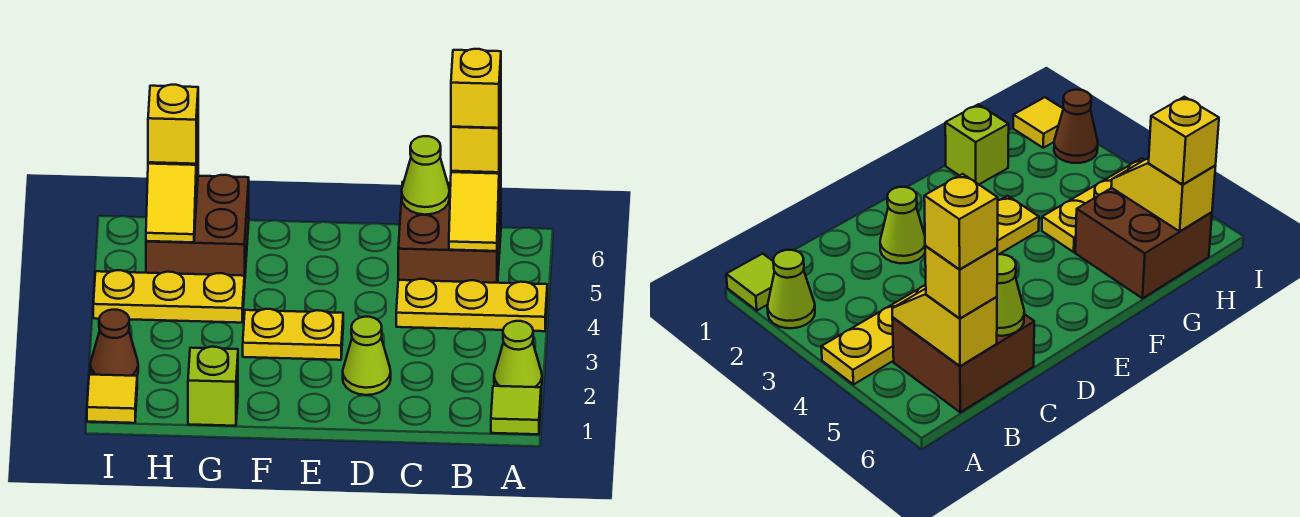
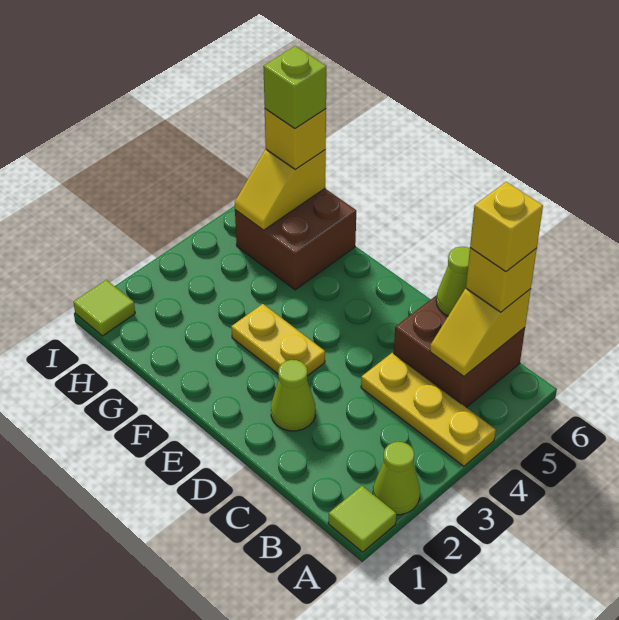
lime brick G1 level 1 -> lime brick H6 level 4
yellow plate G4:I4 level 1 -> none
yellow tile I1 level 1 -> lime tile I1 level 1
brown cone I2 level 1 -> none

